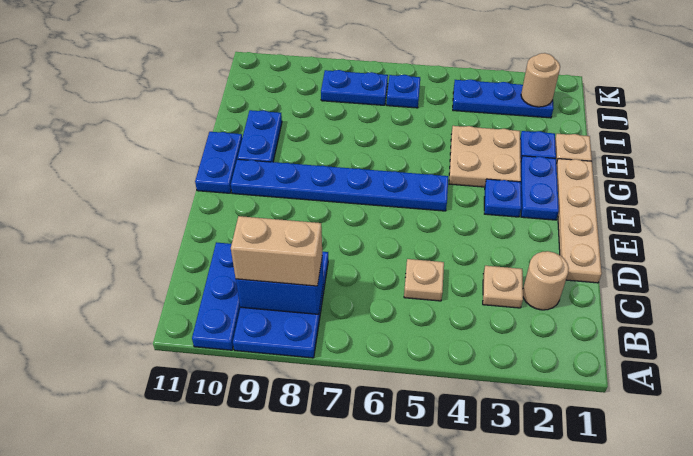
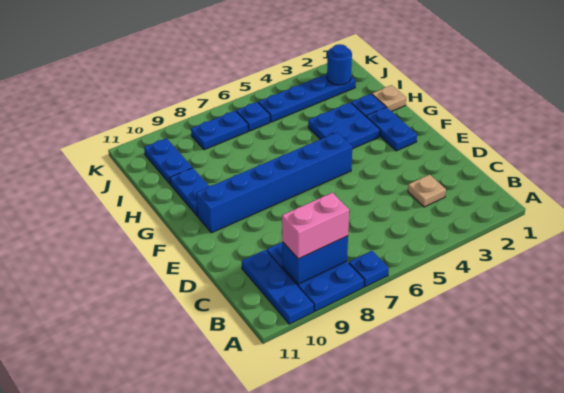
tan brick B8:B9 level 3 -> pink brick B8:B9 level 3
tan round brick C2 level 1 -> none
tan plate C5 level 1 -> none
tan plate D1:G1 level 1 -> none
blue plate F3 level 1 -> blue plate A7 level 1
blue plate F5:F10 level 1 -> blue brick F5:F10 level 1
blue plate F11:G11 level 1 -> blue plate I10:J10 level 1
tan plate G3:H4 level 1 -> blue plate G3:H4 level 1
blue plate J2:J4 level 1 -> blue plate J2:J5 level 1
tan round brick J2 level 2 -> blue round brick J2 level 2

